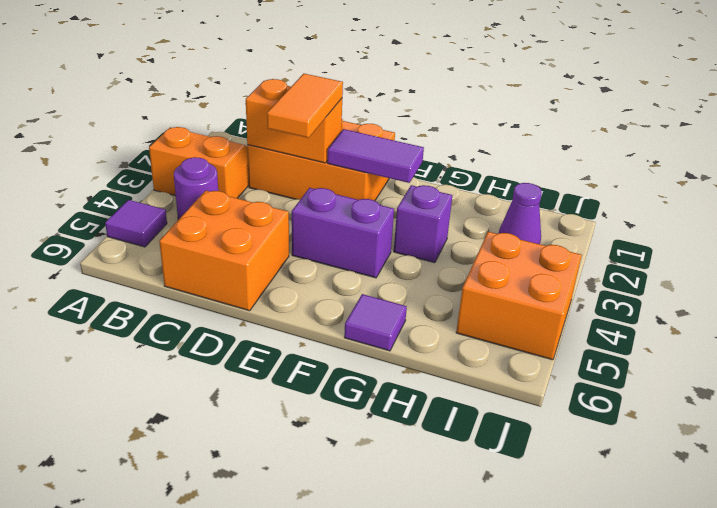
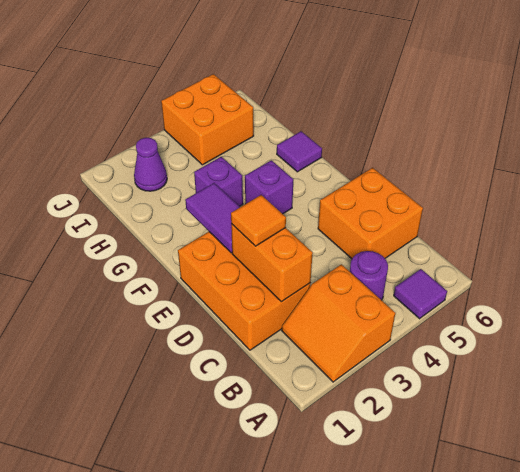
orange tile D2:D3 level 3 -> orange tile D2 level 3
purple brick E4:F4 level 1 -> purple brick F4 level 1

